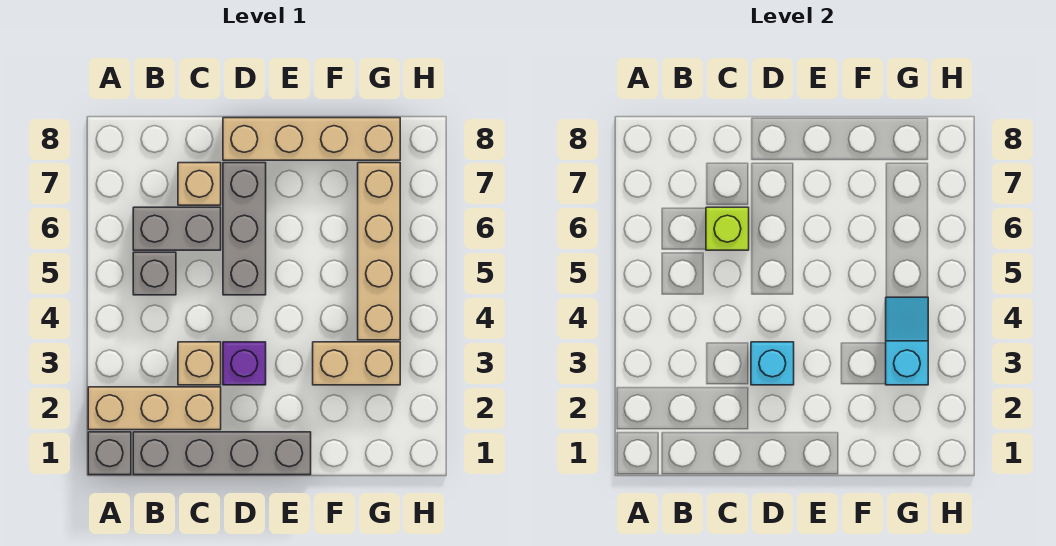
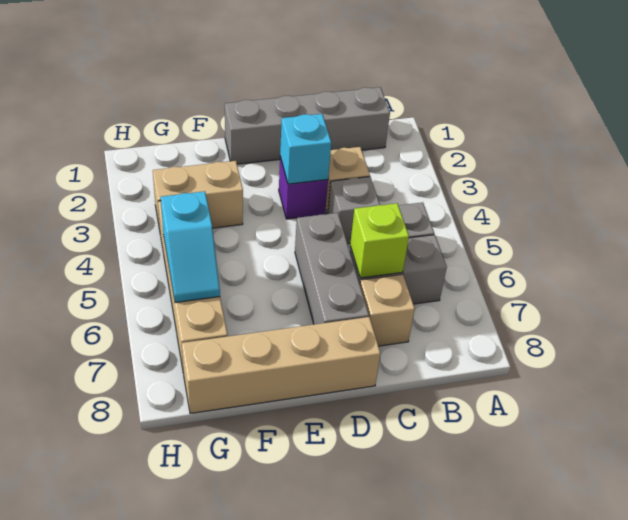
grey brick A1 level 1 -> grey brick C4 level 1
tan brick A2:C2 level 1 -> none
cyan slope G3:G4 level 2 top 3 -> cyan slope G5:G6 level 2 top 5

